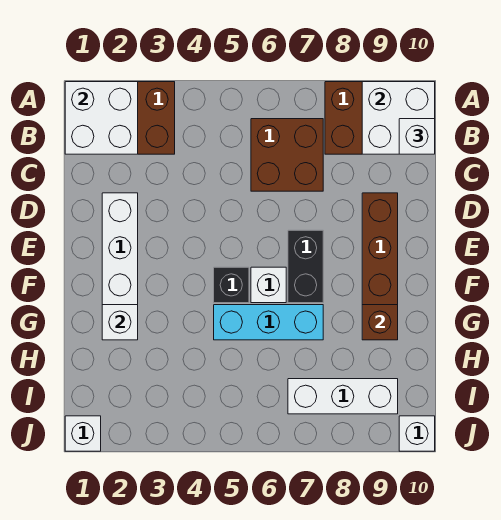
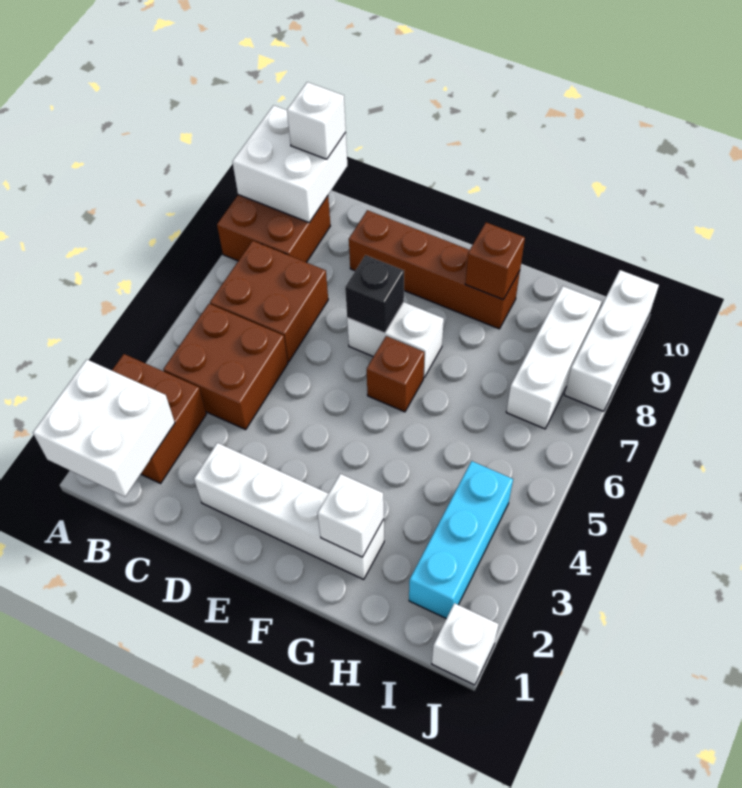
none -> brown brick B4:C5 level 1
black brick E7:F7 level 1 -> white brick E7:F7 level 1
black brick F5 level 1 -> black brick E7 level 2
white brick F6 level 1 -> brown brick F6 level 1
cyan brick G5:G7 level 1 -> cyan brick I2:I4 level 1
white brick J10 level 1 -> white brick J8:J10 level 1

